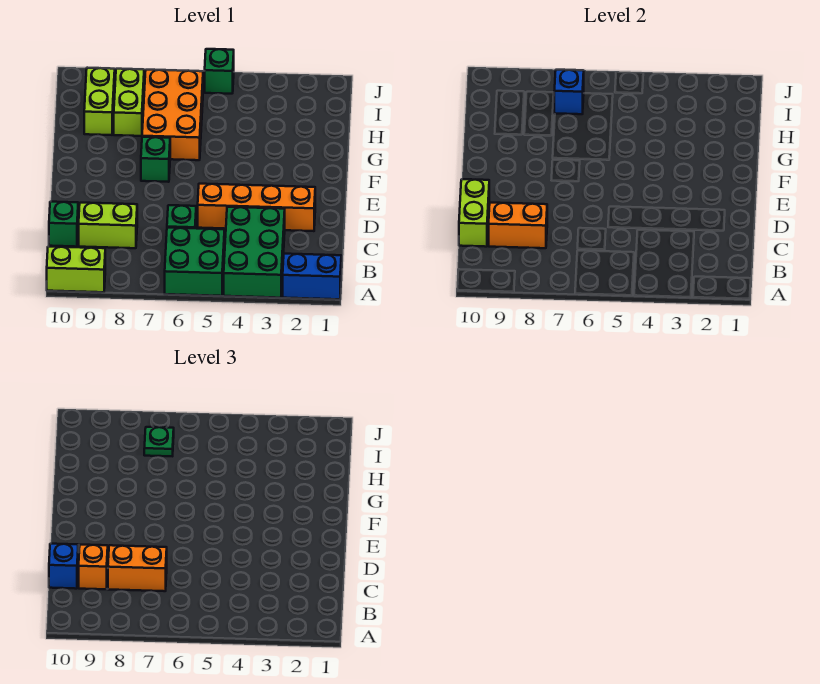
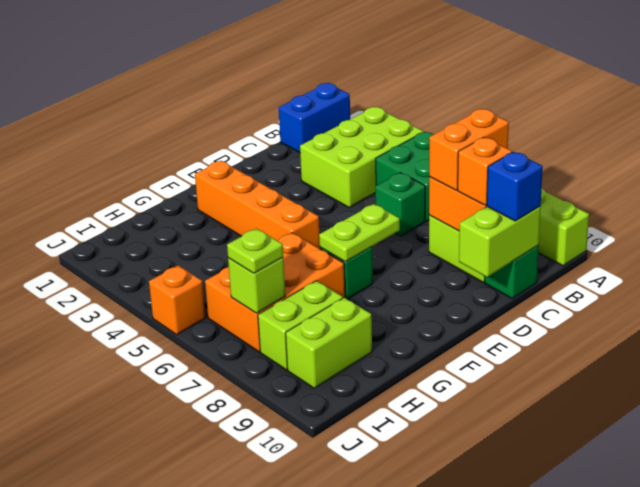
blue brick A1:A2 level 1 -> blue brick A1:B1 level 1
green brick A3:C4 level 1 -> lime brick A3:C4 level 1
orange brick C7:C8 level 3 -> orange brick B8:C8 level 3
orange brick D2:D5 level 1 -> orange brick F2:F5 level 1
none -> lime plate E7:F7 level 2
blue brick I7 level 2 -> lime brick I7 level 2
green plate I7 level 3 -> lime plate I7 level 3
green brick J5 level 1 -> orange brick J5 level 1

